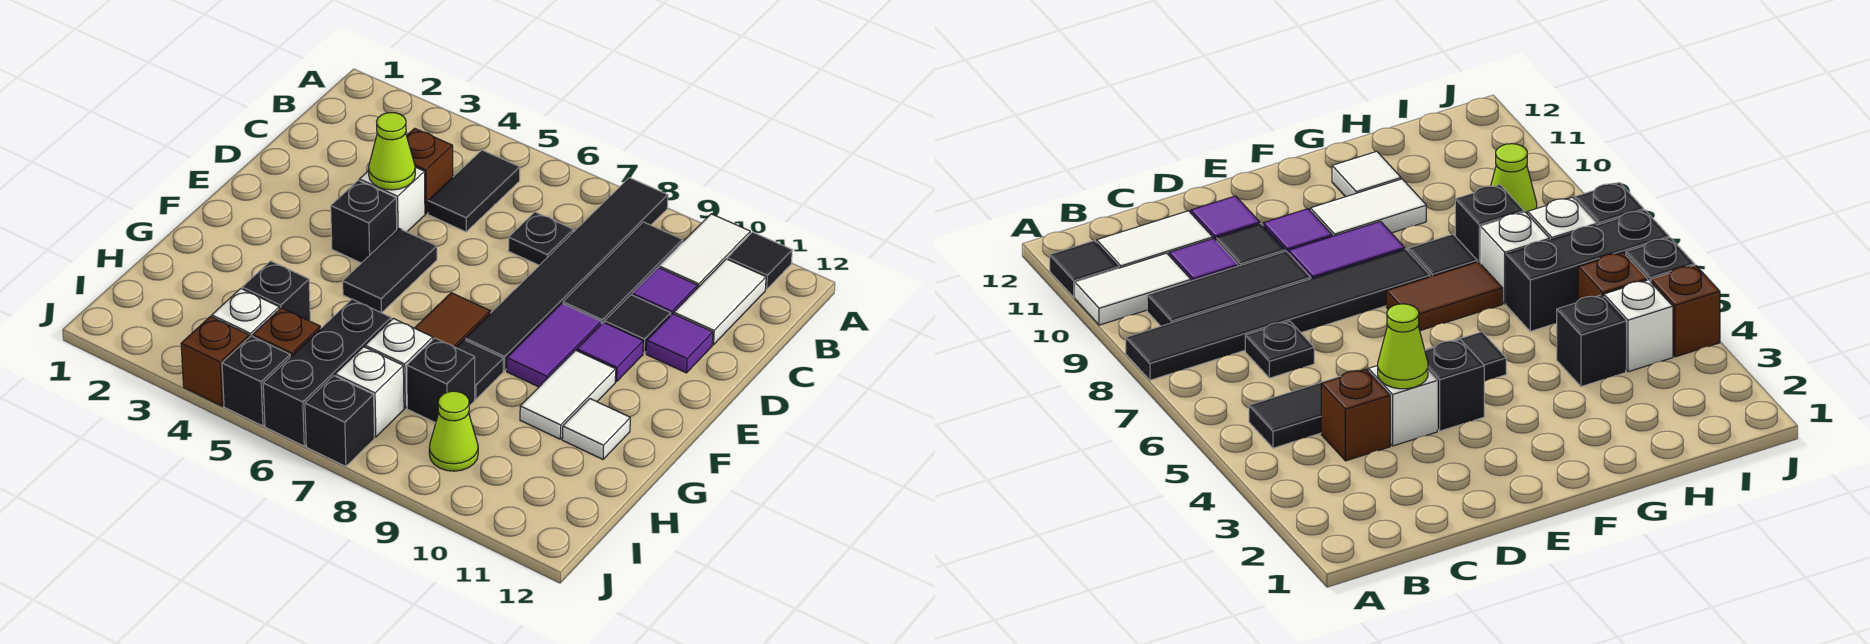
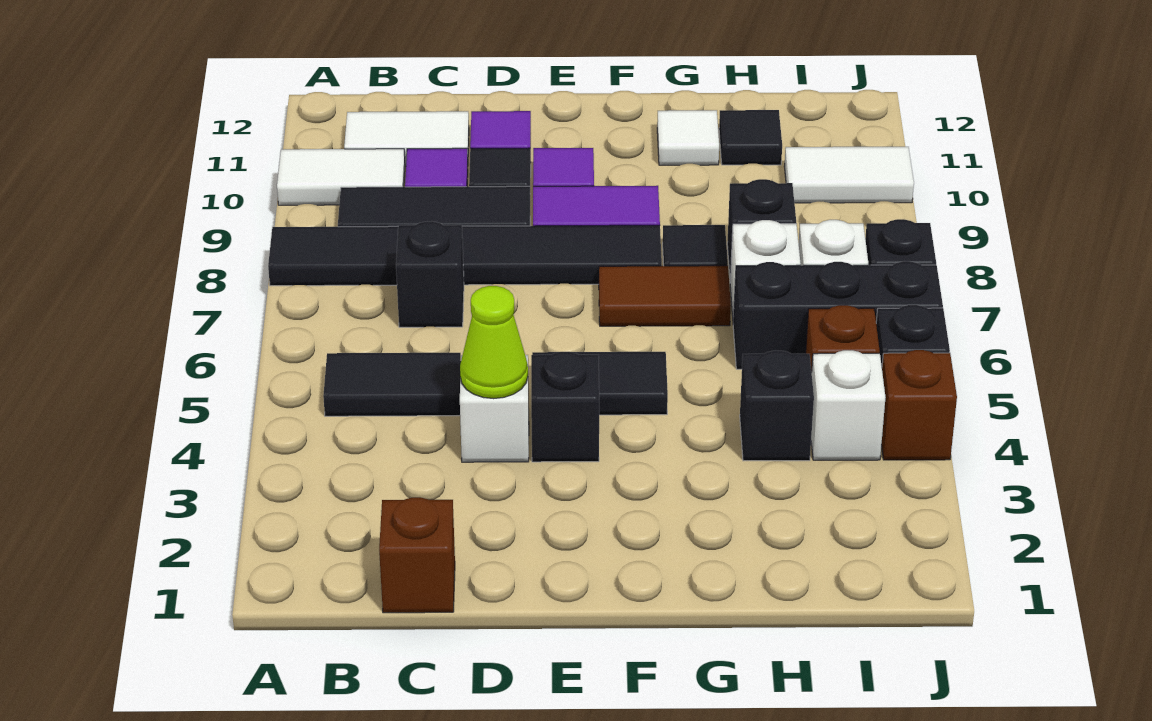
black tile A11 level 1 -> black tile H11 level 1
brown brick C4 level 1 -> brown brick C1 level 1
black plate C7 level 1 -> black brick C7 level 1
white tile F10:G10 level 1 -> white tile I10:J10 level 1
lime cone I9 level 1 -> none

